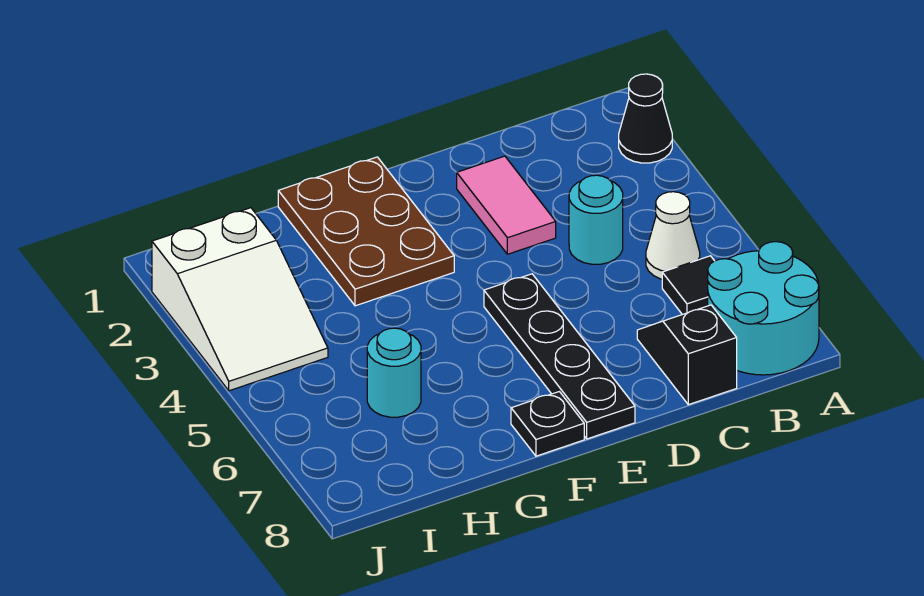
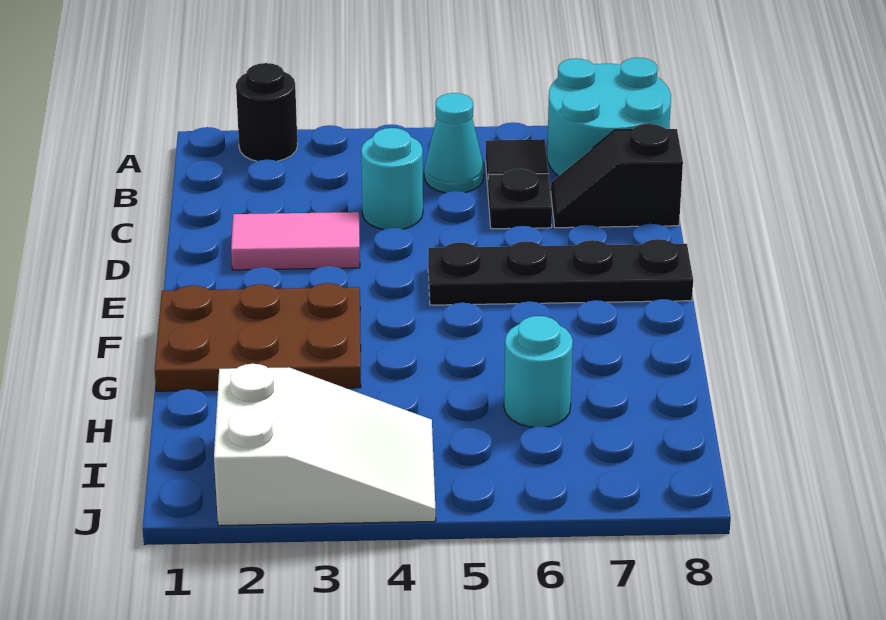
black cone A2 level 1 -> black round brick A2 level 1
white cone B5 level 1 -> cyan cone B5 level 1
black plate F8 level 1 -> black plate C6 level 1

